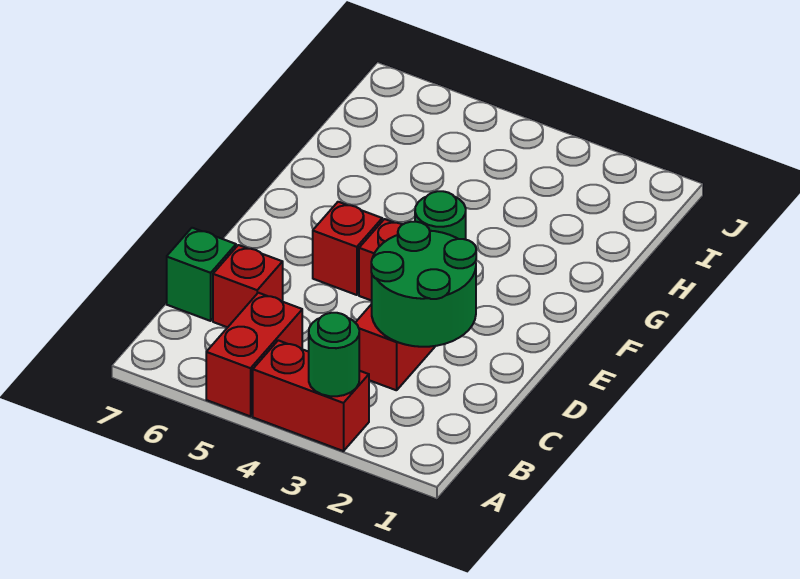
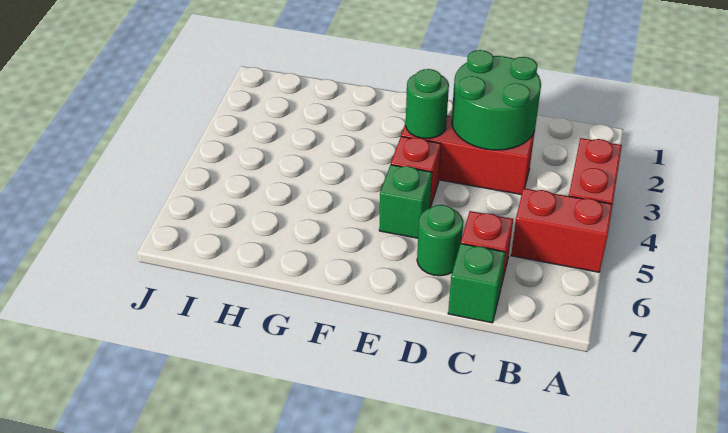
green round brick A3 level 2 -> green round brick D6 level 1
red brick E5 level 1 -> green brick E5 level 1

